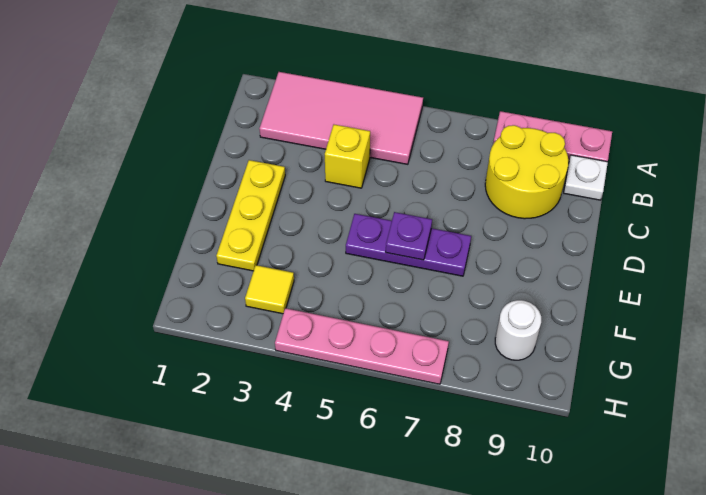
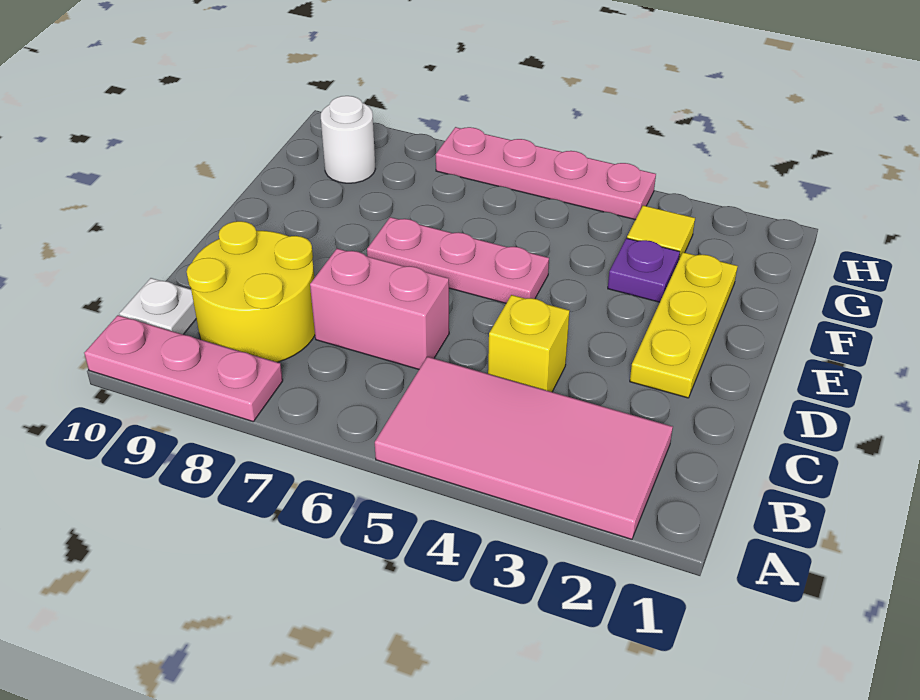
none -> pink brick C6:C7 level 1
purple plate E5:E7 level 1 -> pink plate E5:E7 level 1
purple plate E6 level 2 -> purple plate F3 level 1

